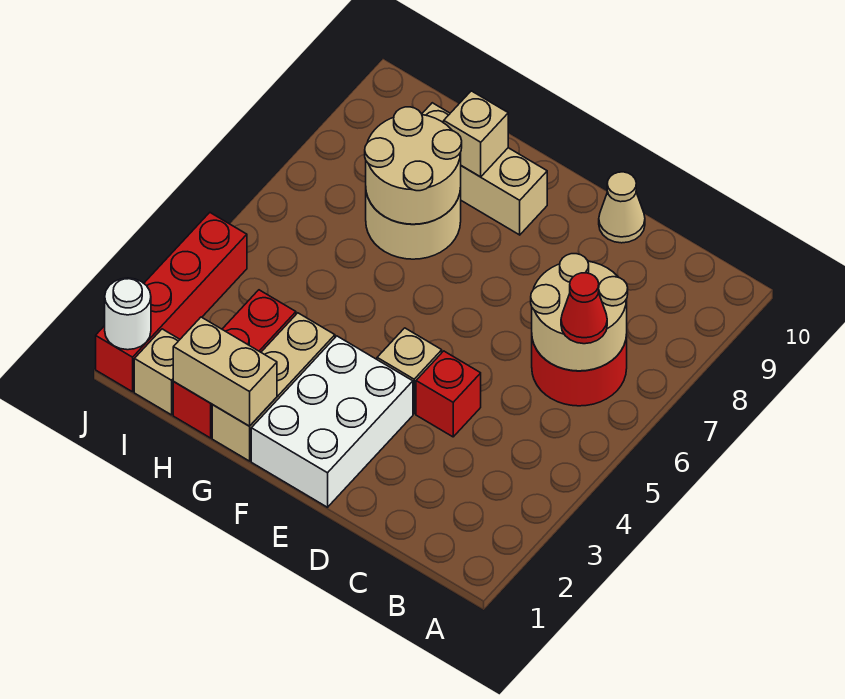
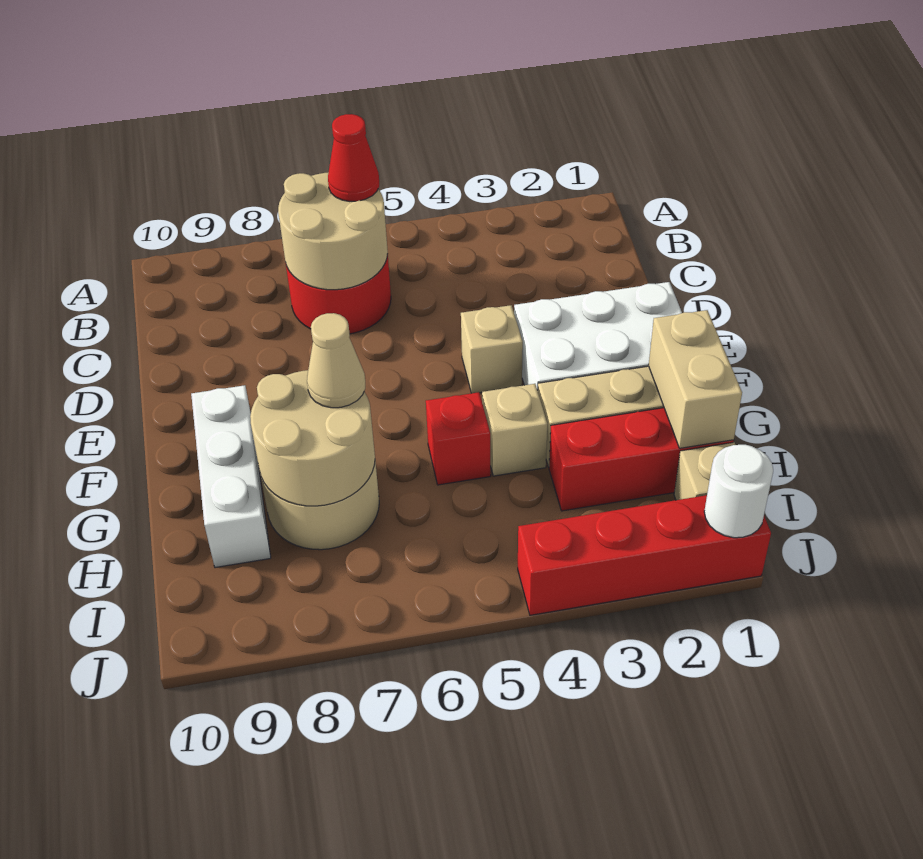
red brick D4 level 1 -> red brick G5 level 1
tan cone D10 level 1 -> tan cone G7 level 3
tan brick F9:H9 level 1 -> white brick F9:H9 level 1
tan brick G9 level 2 -> tan brick G4 level 1

